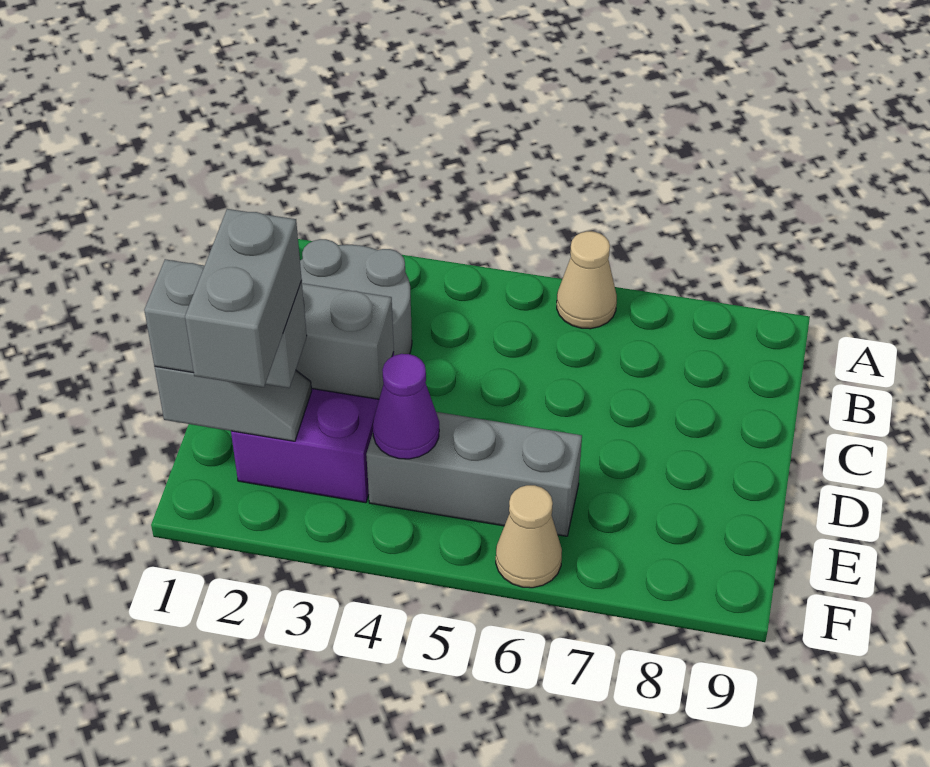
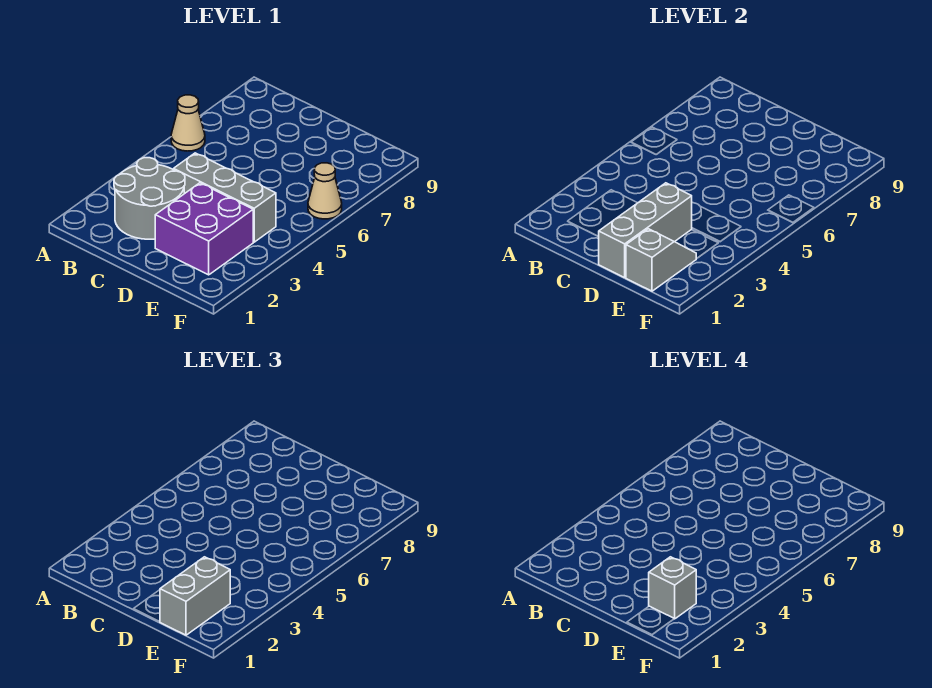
grey brick E2:F2 level 4 -> grey brick E2 level 4
grey brick E4:E6 level 1 -> grey brick C4:E4 level 1
purple cone E4 level 2 -> none

